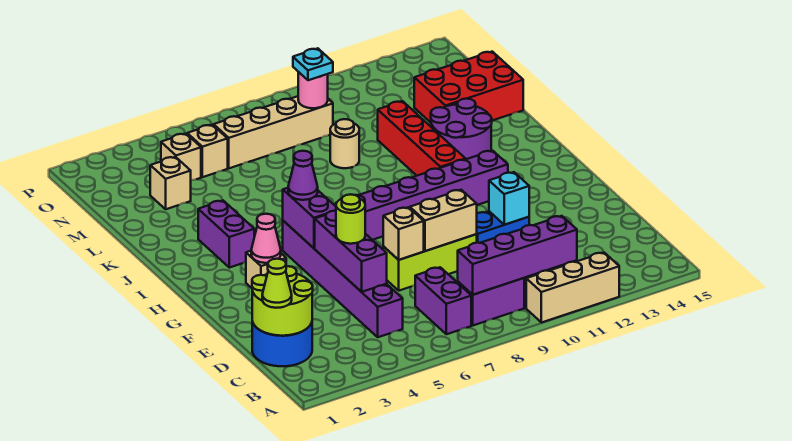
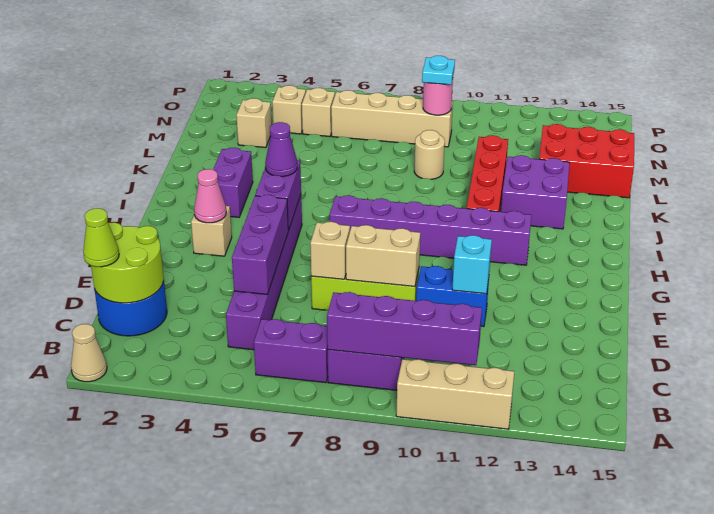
none -> tan cone A1 level 1
purple brick B7:C7 level 1 -> purple brick B6:B7 level 1
lime round brick E5 level 3 -> none
purple round brick J12:K13 level 1 -> purple brick J12:K13 level 1

